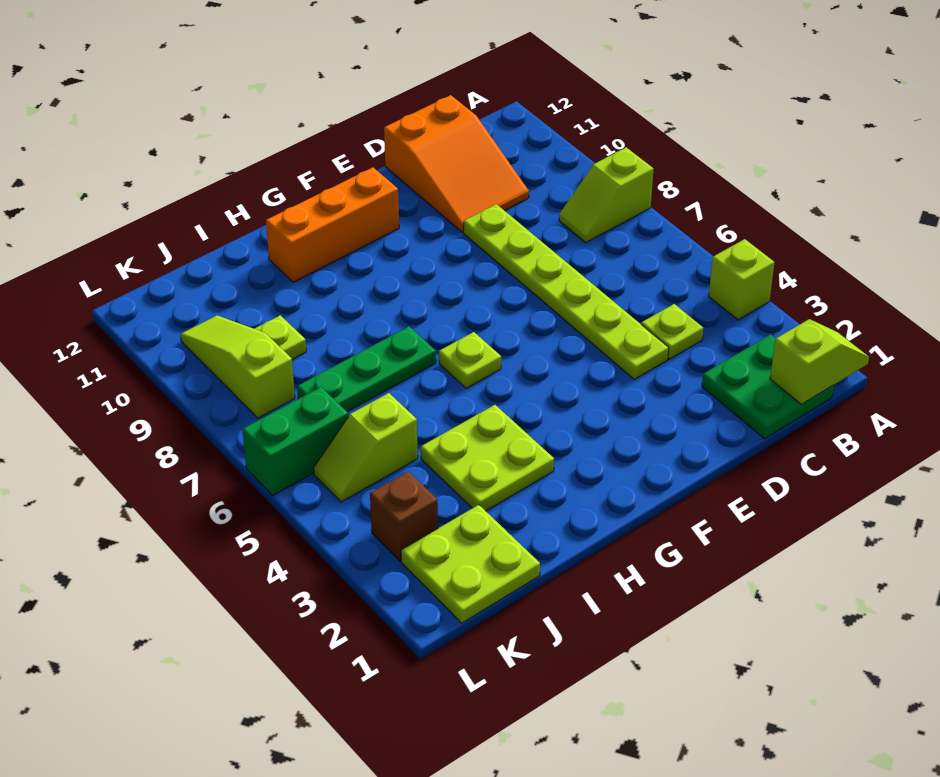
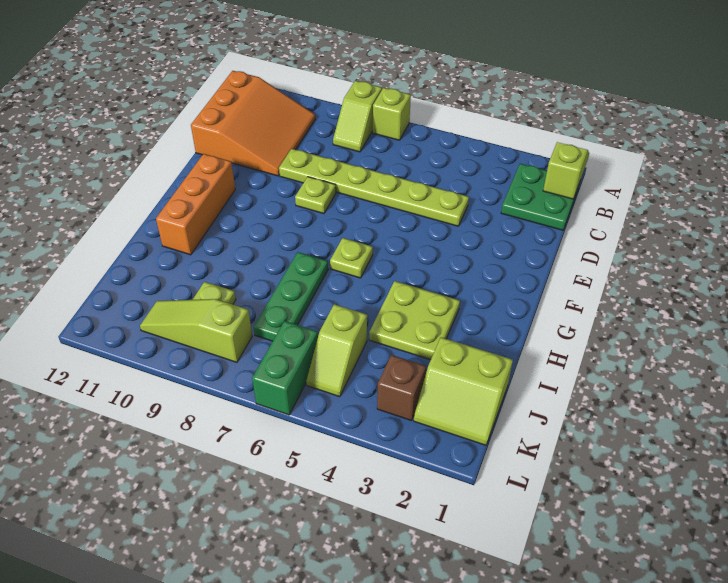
lime brick A4 level 1 -> lime brick A7 level 1
lime plate C4 level 1 -> lime plate E8 level 1
orange slope C10:D12 level 1 top 12 -> orange slope B10:D12 level 1 top 12
lime plate J1:K2 level 1 -> lime slope J1:K2 level 1 top J

